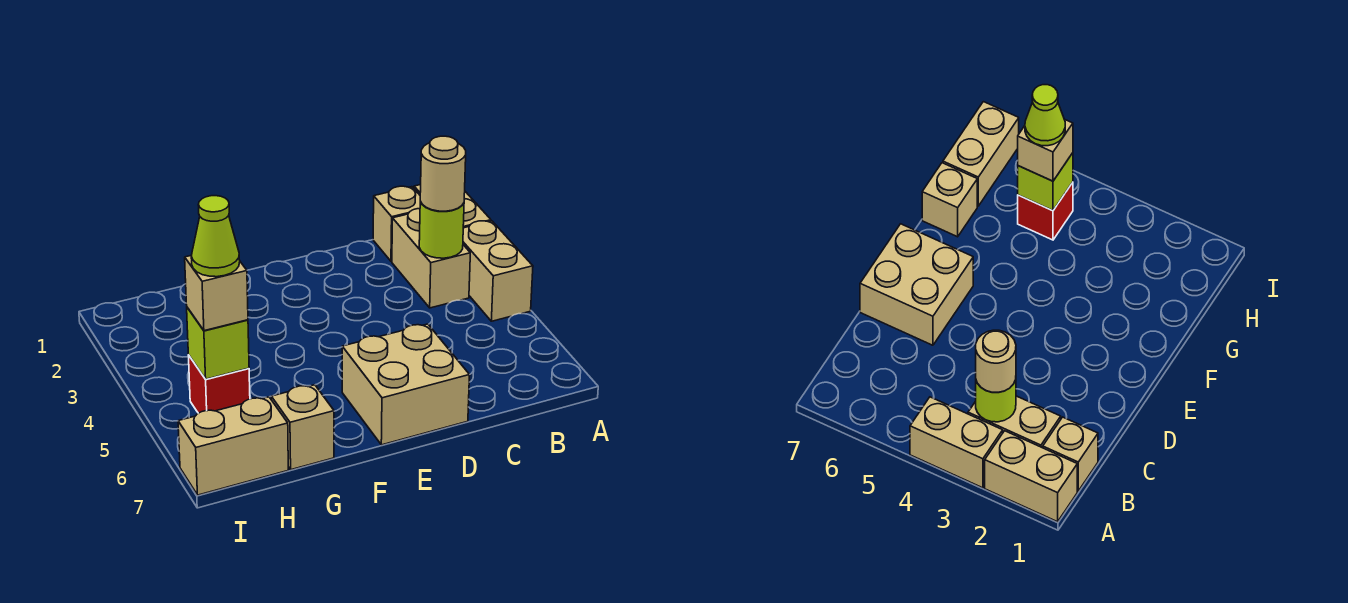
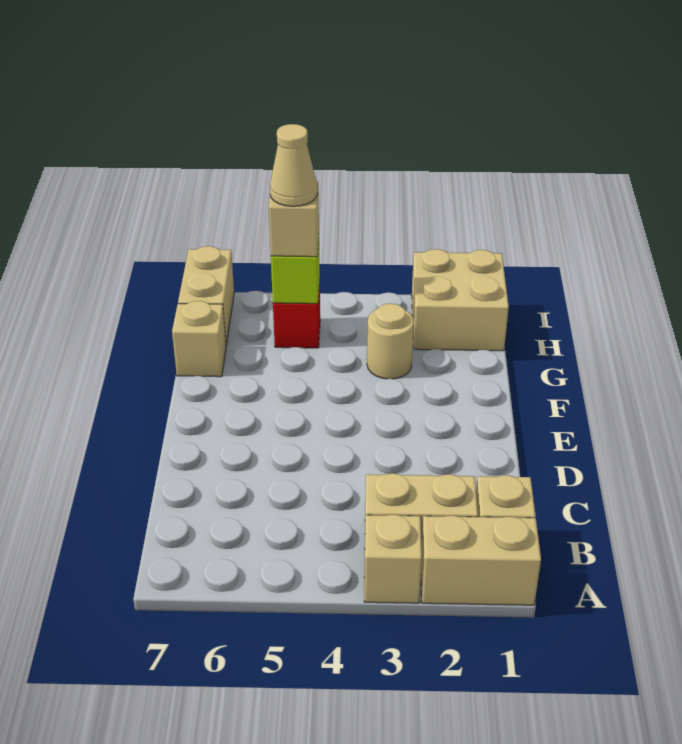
tan brick A3:A4 level 1 -> tan brick A3 level 1
lime round brick B3 level 2 -> none
tan round brick B3 level 3 -> tan round brick G3 level 1
tan brick D6:E7 level 1 -> tan brick H1:I2 level 1
lime cone H5 level 4 -> tan cone H5 level 4

